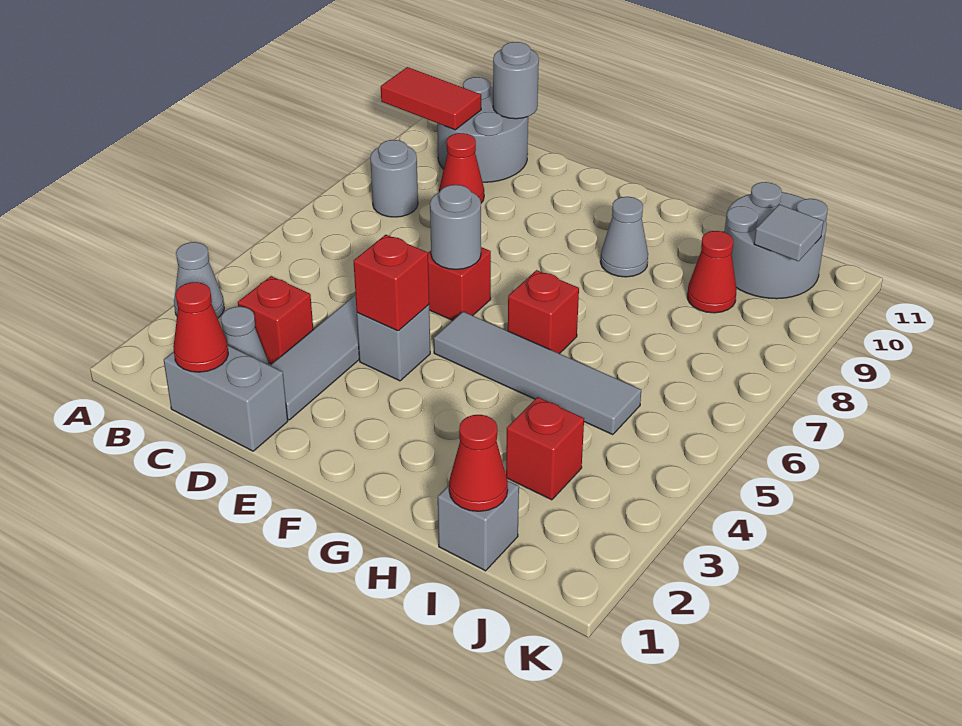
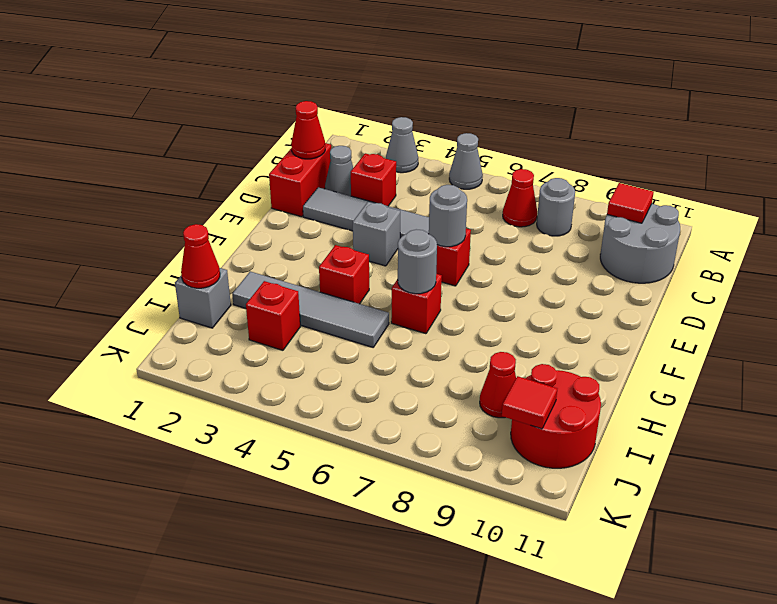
red tile A10:B10 level 2 -> red tile B10 level 2
grey brick C1:D1 level 1 -> red brick C1:D1 level 1
red cone C9 level 1 -> red cone B7 level 1
grey round brick C11 level 2 -> grey round brick G6 level 2
red brick E4 level 2 -> red brick G4 level 1
grey tile F5:I5 level 1 -> grey tile H2:H5 level 1
grey cone G9 level 1 -> grey cone A5 level 1
grey round brick I10:J11 level 1 -> red round brick I10:J11 level 1
grey tile J10 level 2 -> red tile J10 level 2

